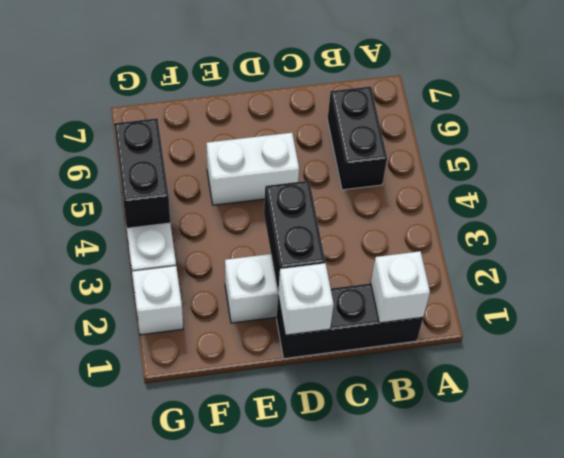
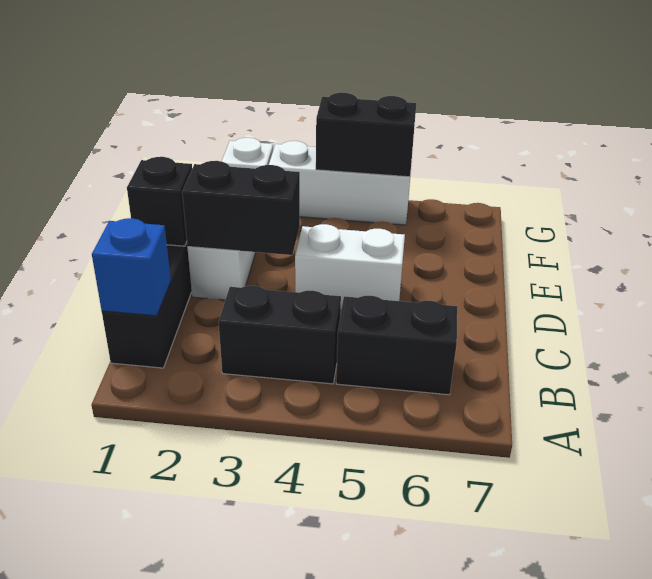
white brick B1 level 2 -> blue brick B1 level 2
none -> black brick B3:B4 level 1
white brick D1 level 2 -> black brick D1 level 2
white brick D5:E5 level 1 -> white brick D4:D5 level 1

